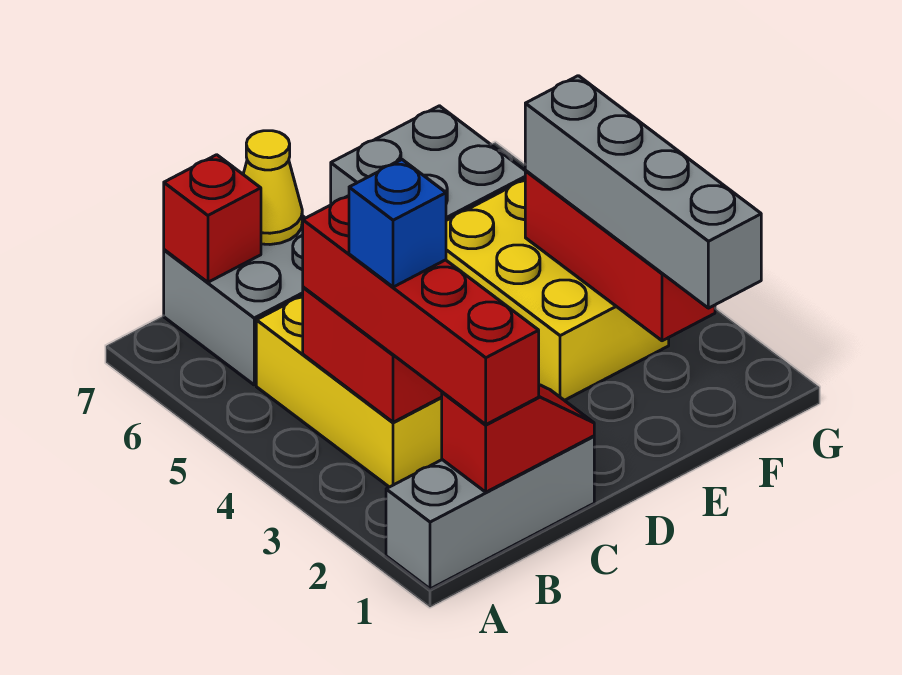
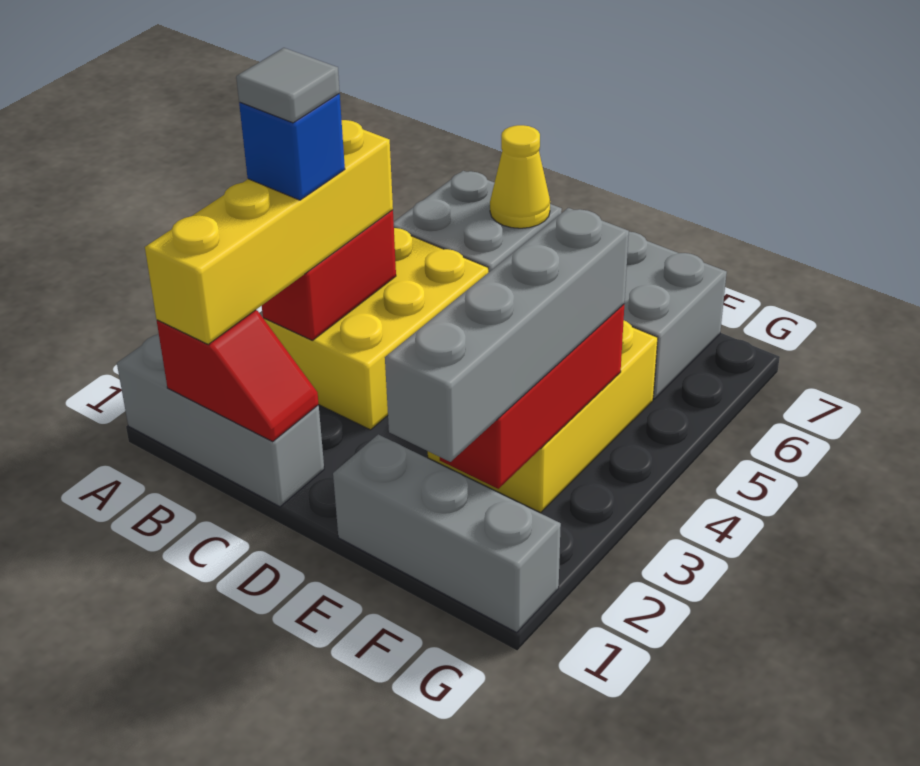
red brick B1:B4 level 3 -> yellow brick B1:B4 level 3
none -> grey tile B3 level 5
red brick B7 level 2 -> none
none -> grey brick E1:G1 level 1

